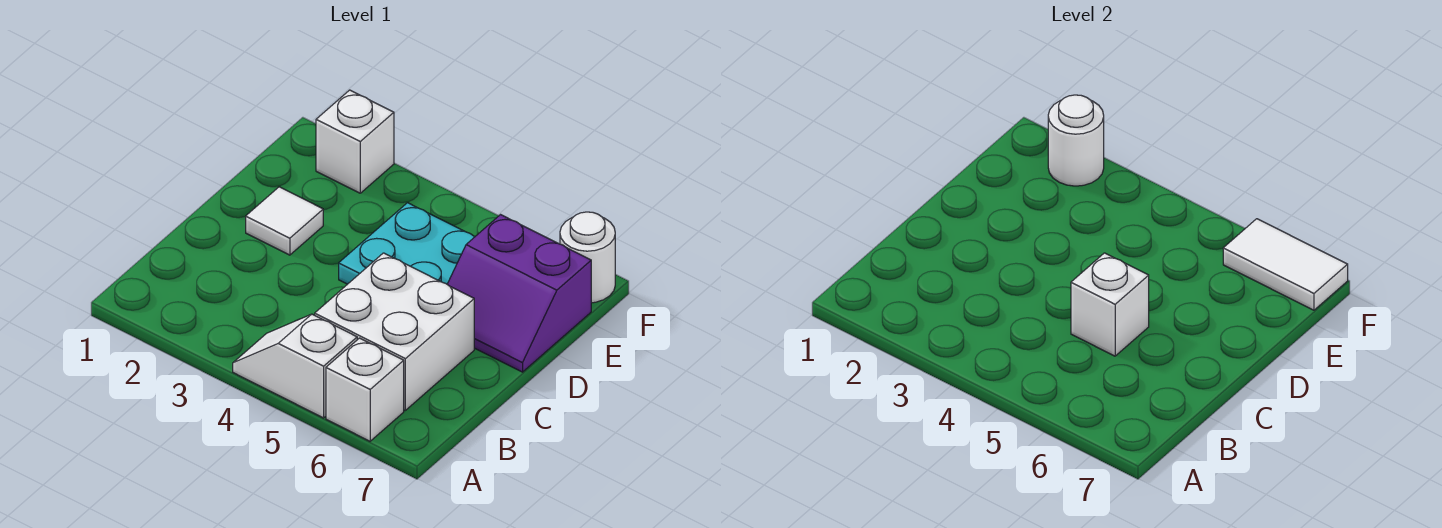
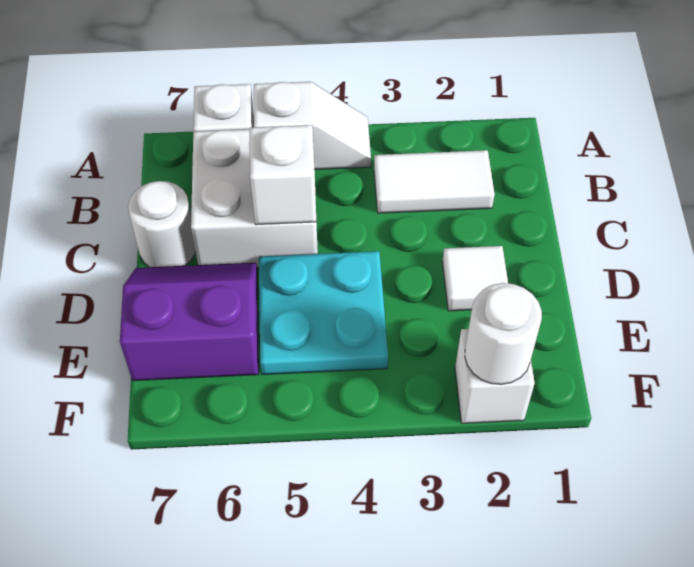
white tile F6:F7 level 2 -> white tile B2:B3 level 1
white round brick F7 level 1 -> white round brick C7 level 1

